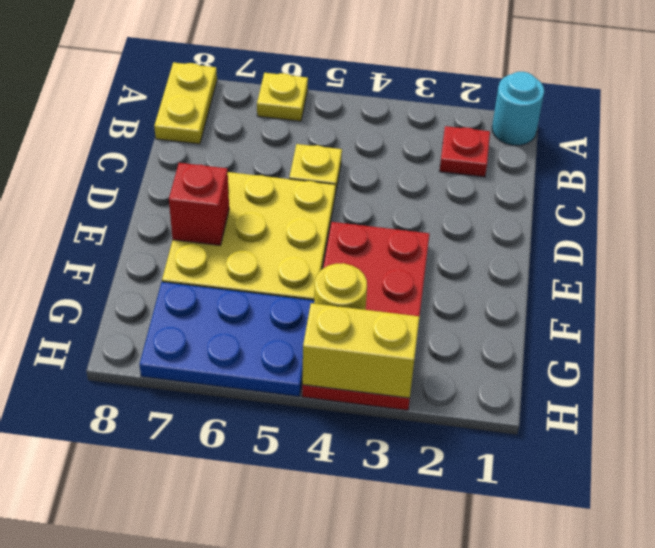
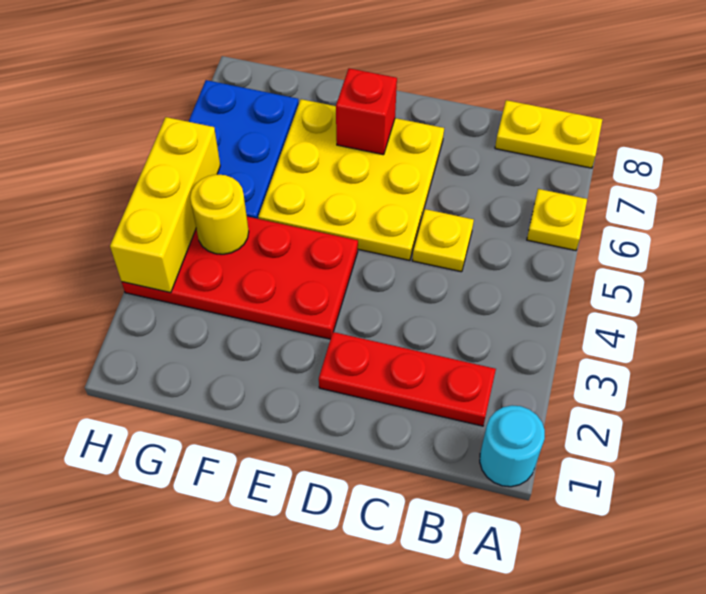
red plate B2 level 1 -> red plate B2:D2 level 1
yellow brick H3:H4 level 2 -> yellow brick H3:H5 level 2

